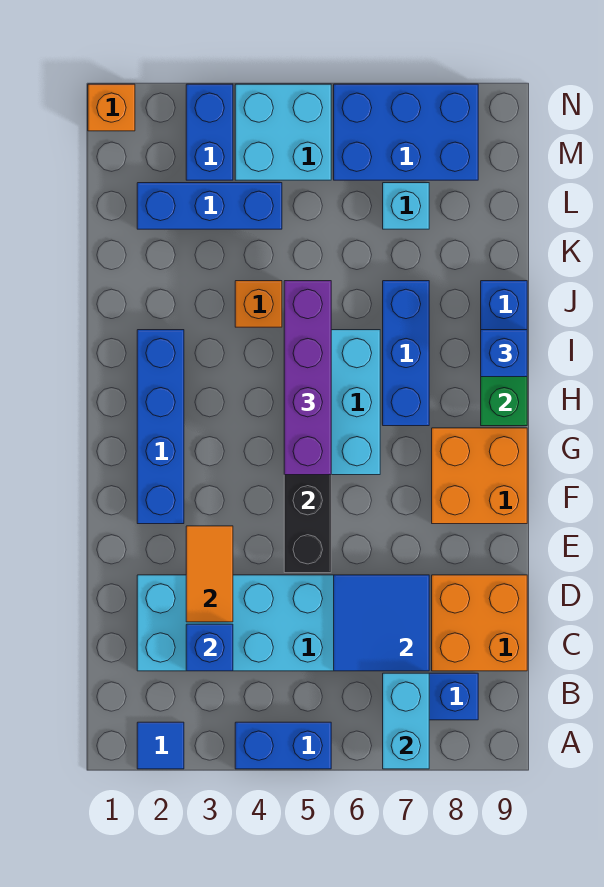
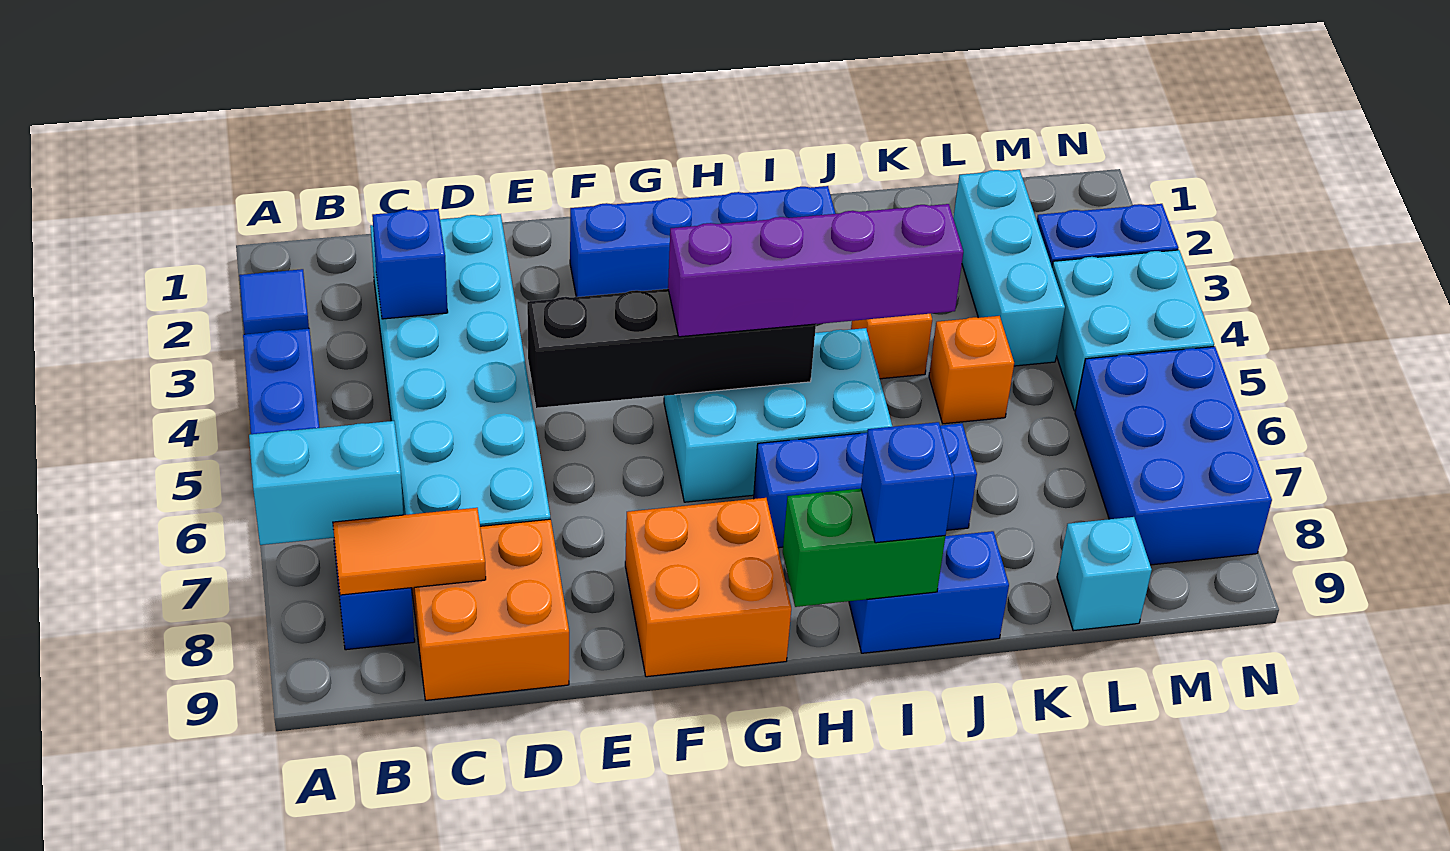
blue tile C6:D7 level 2 -> none
orange tile D3:E3 level 2 -> orange tile B8:C8 level 2
blue brick L2:L4 level 1 -> cyan brick L2:L4 level 1
cyan brick L7 level 1 -> cyan brick L9 level 1
orange brick N1 level 1 -> orange brick K5 level 1

